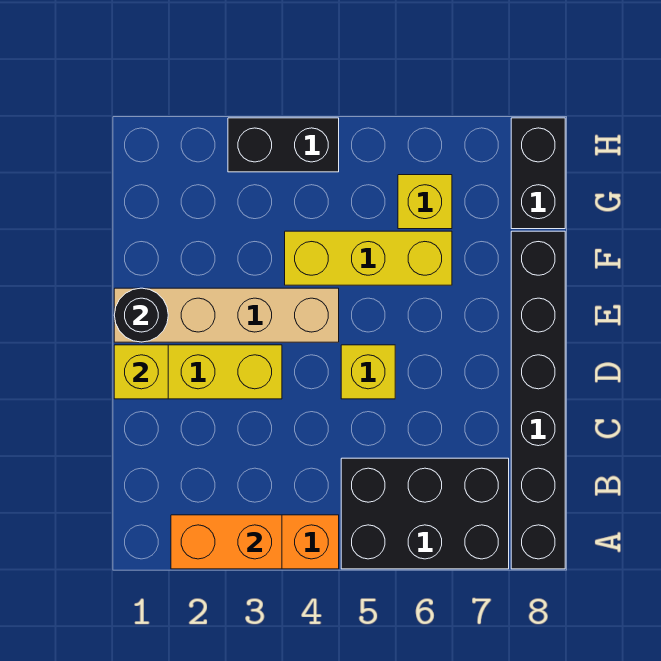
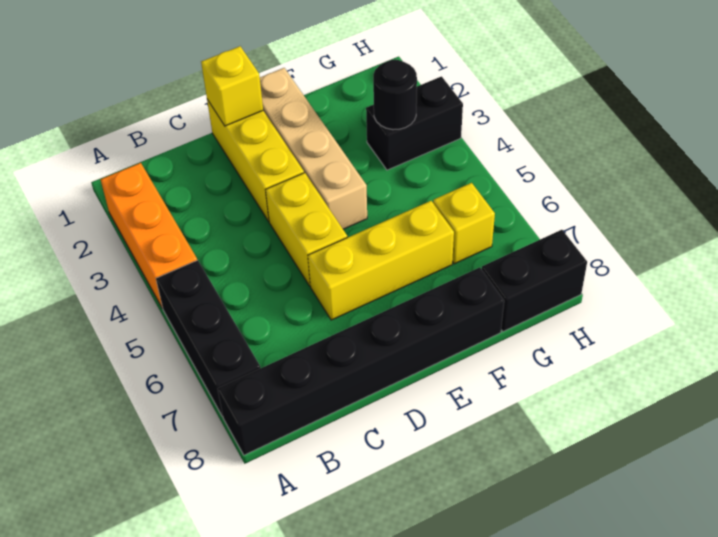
orange brick A2:A3 level 2 -> none
black brick A5:B7 level 1 -> black brick A5:A7 level 1
yellow brick D5 level 1 -> yellow brick D4:D5 level 1
black round brick E1 level 2 -> black round brick G3 level 2
yellow brick F4:F6 level 1 -> yellow brick D6:F6 level 1
black brick H3:H4 level 1 -> black brick G3:H3 level 1

